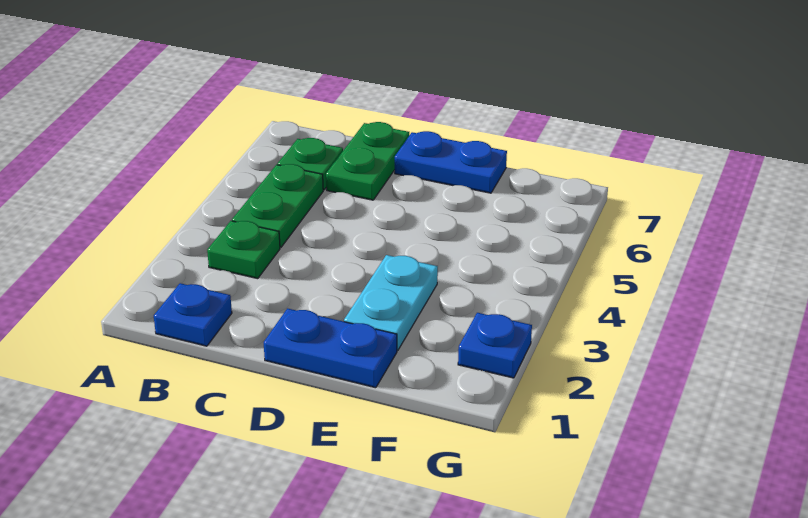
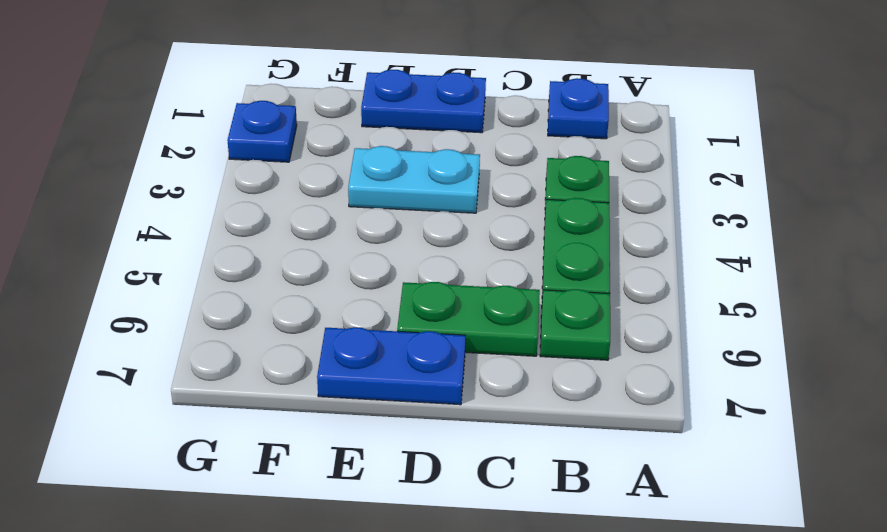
green plate C6:C7 level 1 -> green plate C6:D6 level 1
cyan plate E2:E3 level 1 -> cyan plate D3:E3 level 1

